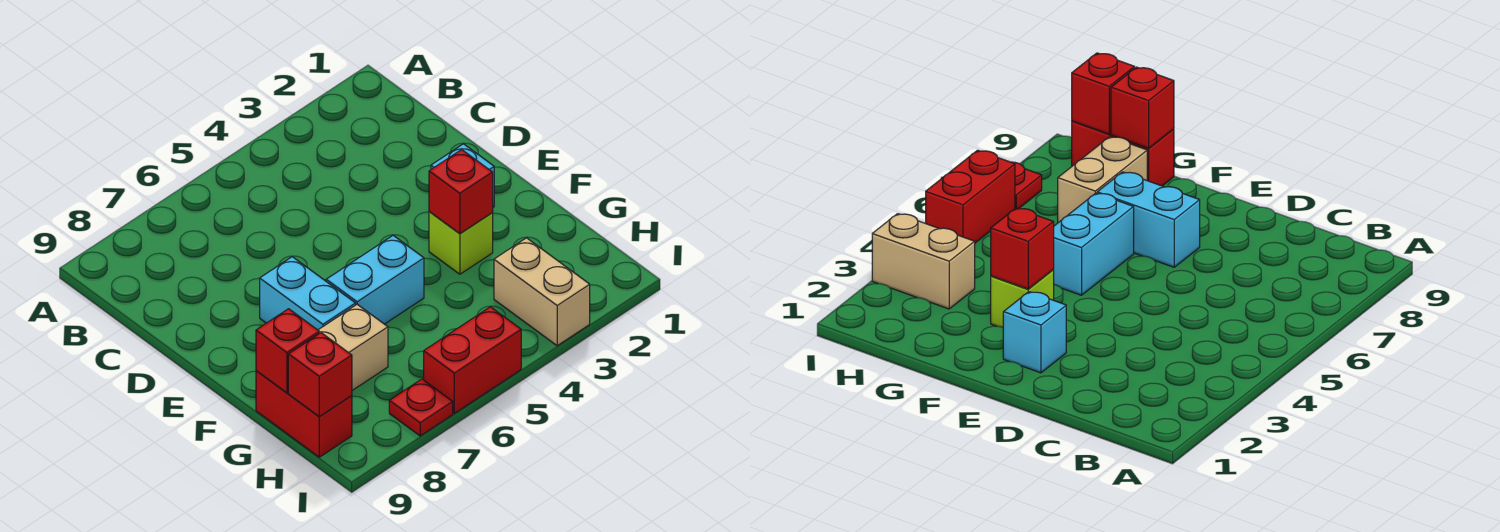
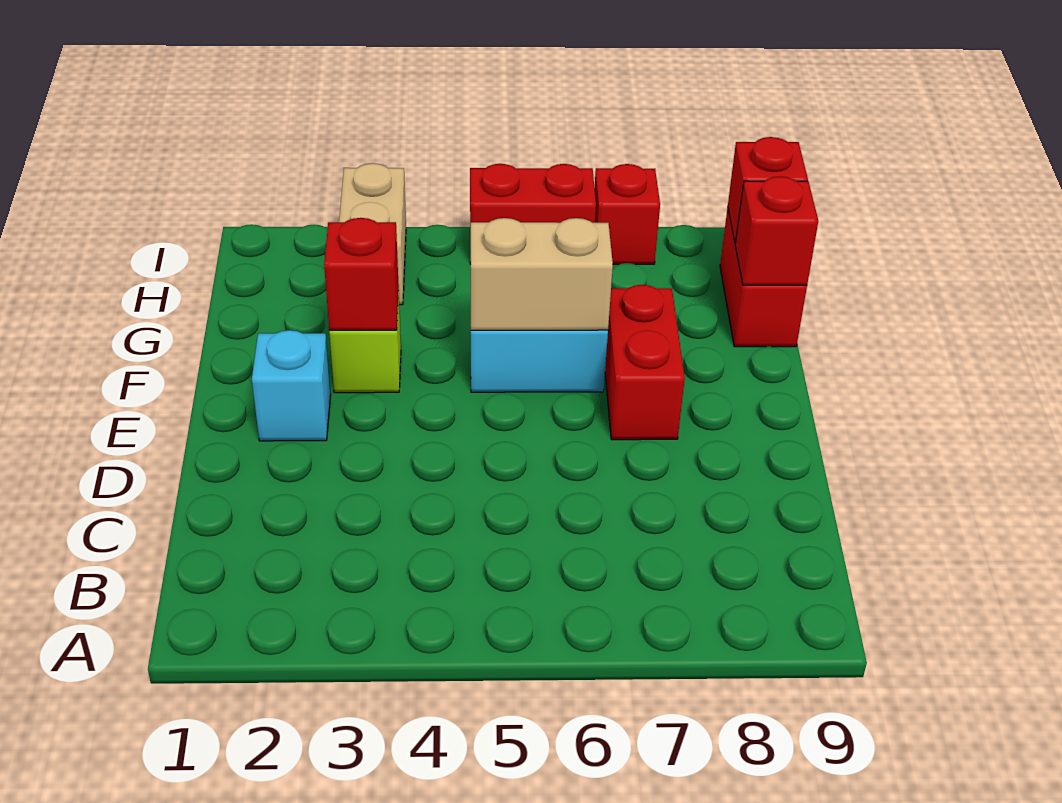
cyan brick E7:F7 level 1 -> red brick E7:F7 level 1
tan brick G7:G8 level 1 -> tan brick F5:F6 level 2
red plate I7 level 1 -> red brick I7 level 1

